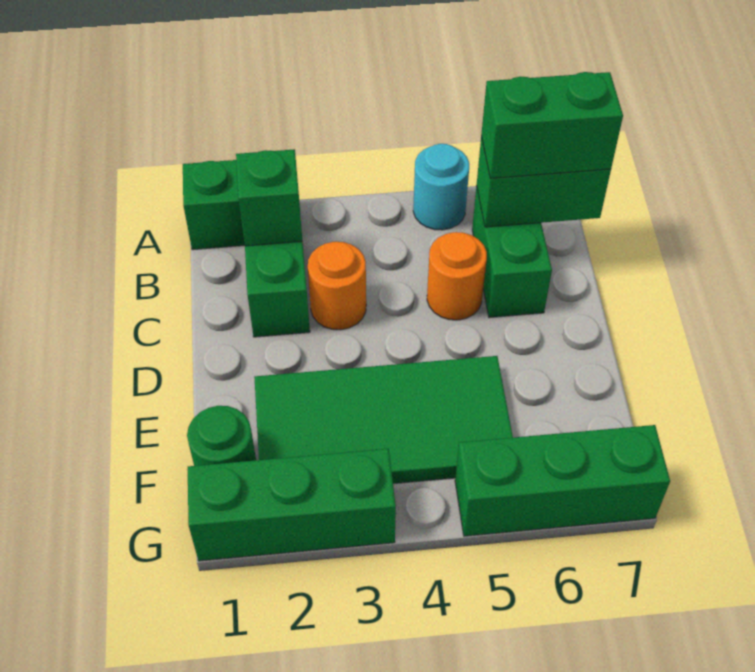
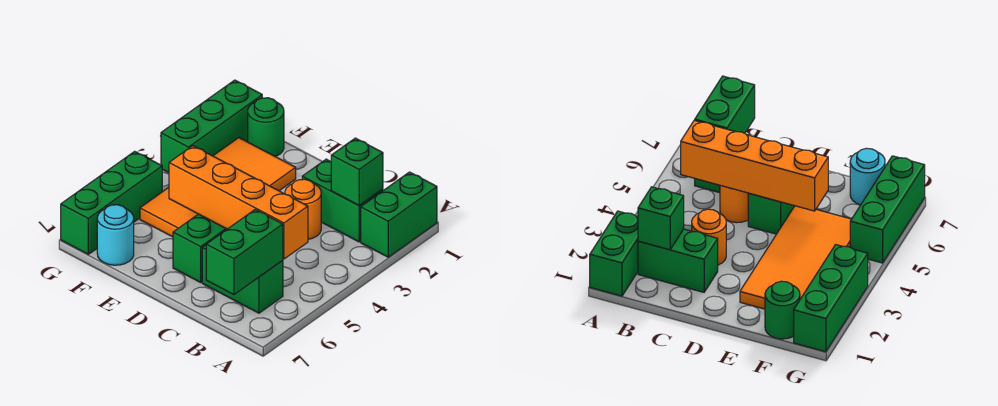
cyan round brick A5 level 1 -> cyan round brick F7 level 1
none -> orange brick B5:E5 level 2
green brick B6:B7 level 3 -> green brick D5:D6 level 1
green tile E2:F5 level 1 -> orange tile E2:F5 level 1

